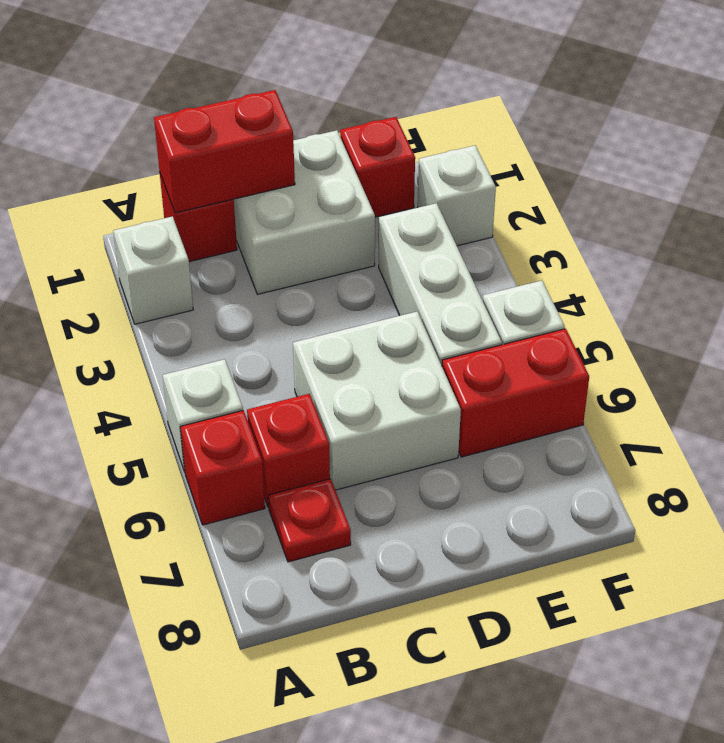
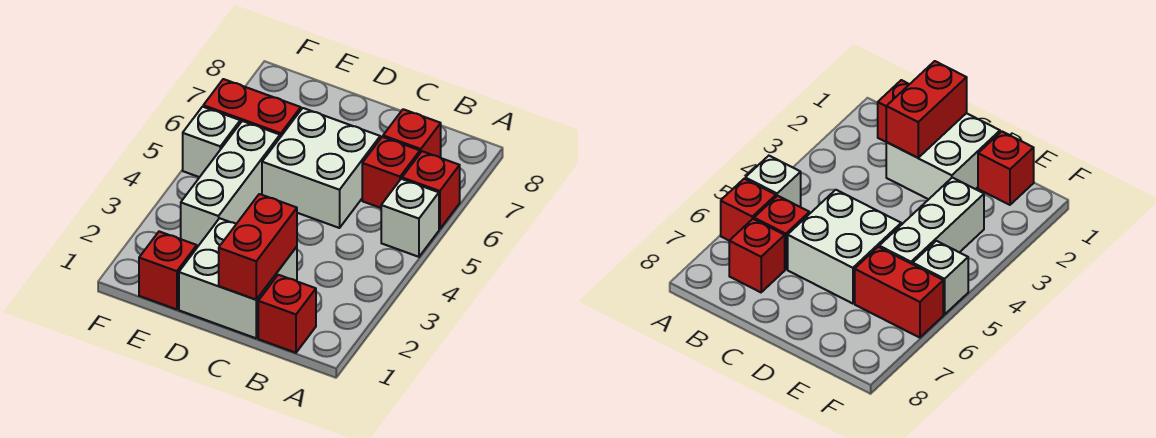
white brick A2 level 1 -> none
red brick B1:C1 level 2 -> red brick C1:C2 level 2
red plate B7 level 1 -> red brick B7 level 1
white brick F2 level 1 -> none

